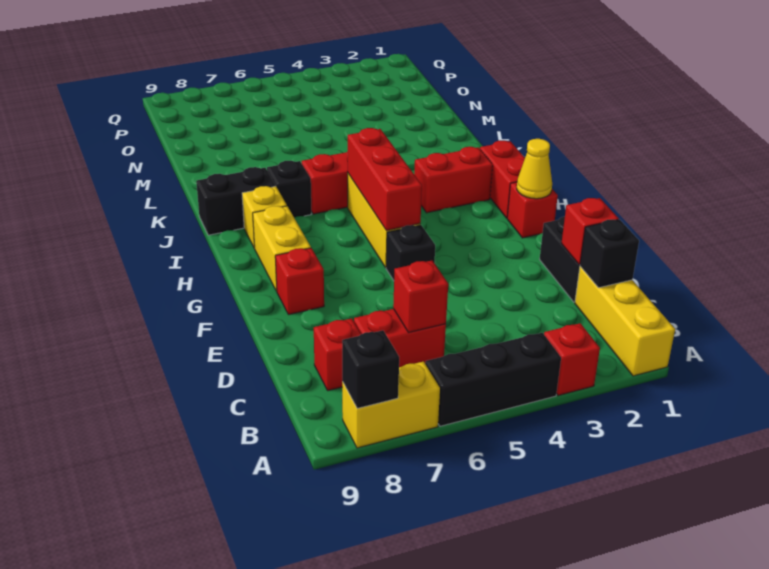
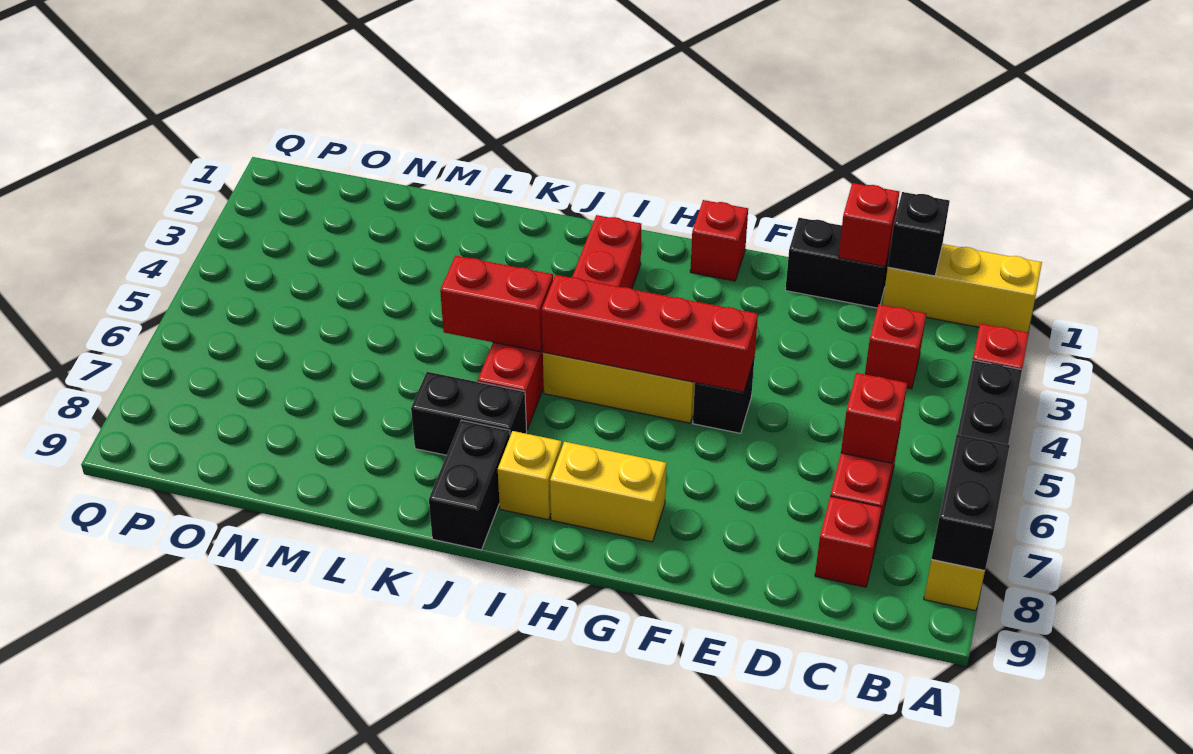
black brick A8 level 2 -> black brick A7:A8 level 2
red brick F8 level 1 -> red brick C3 level 1
yellow cone G1 level 2 -> none
red brick G5:I5 level 2 -> red brick F5:I5 level 2
red brick H1:I1 level 1 -> red brick J5:K5 level 2
black brick J7 level 1 -> black brick J7:K7 level 1

